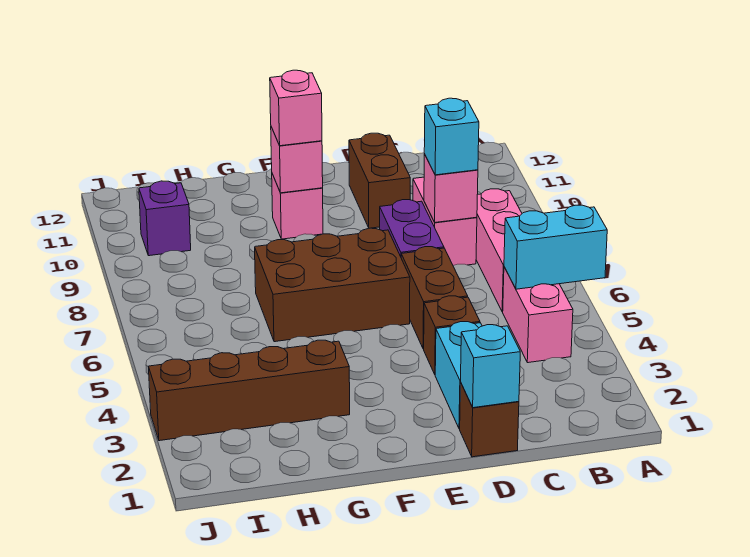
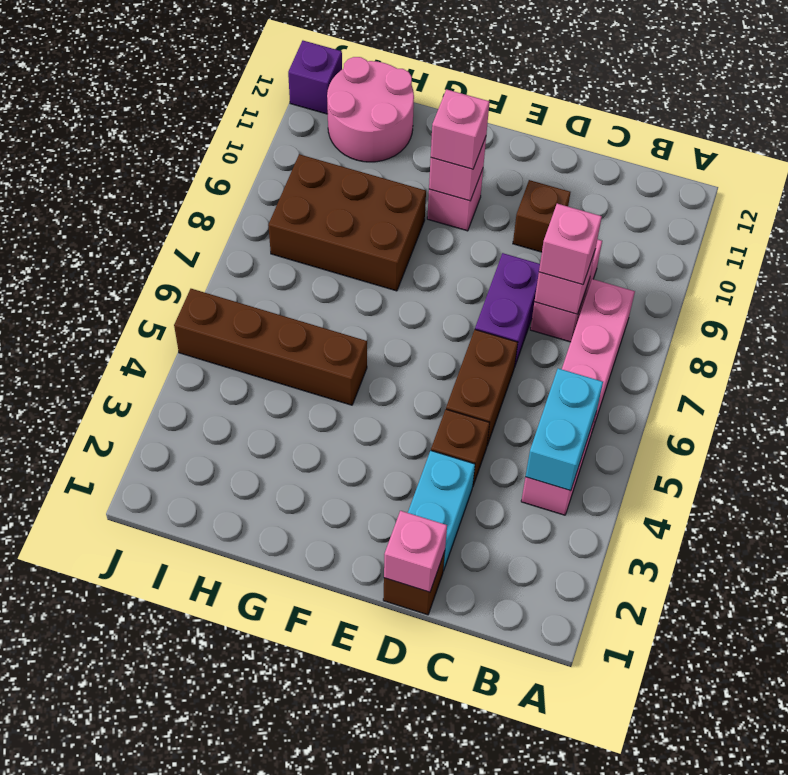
cyan brick A5:B5 level 2 -> cyan brick B4:B5 level 2
cyan brick C8 level 3 -> pink brick C8 level 3
cyan brick D1 level 2 -> pink brick D1 level 2
brown brick D10:D11 level 1 -> brown brick D10 level 1
brown brick E6:G7 level 1 -> brown brick G8:I9 level 1
brown brick G3:J3 level 1 -> brown brick G5:J5 level 1
none -> pink round brick H11:I12 level 1
purple brick I10 level 1 -> purple brick J12 level 1

